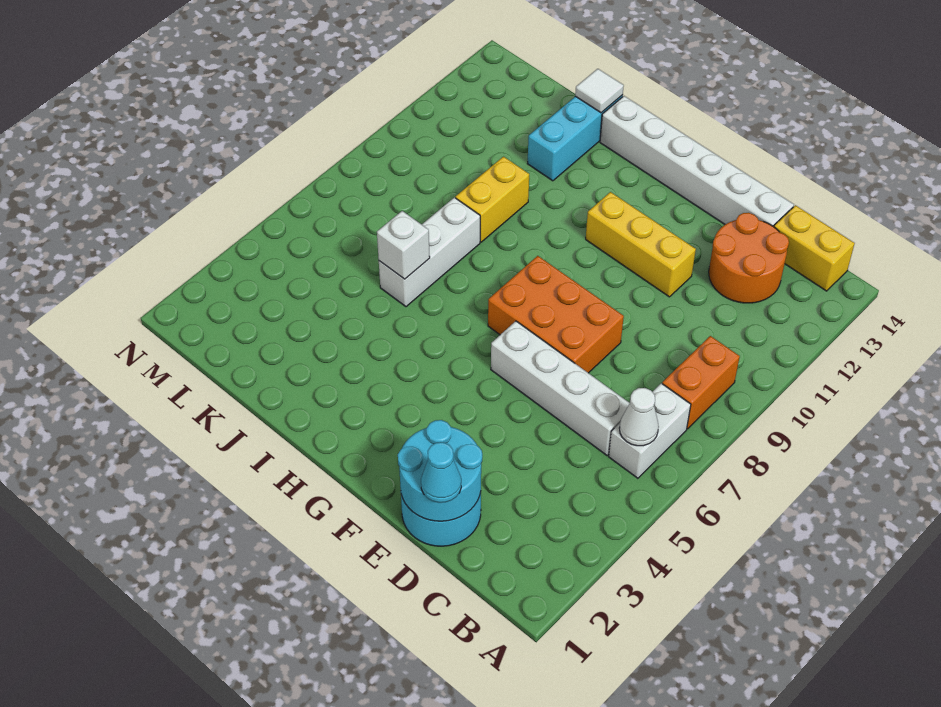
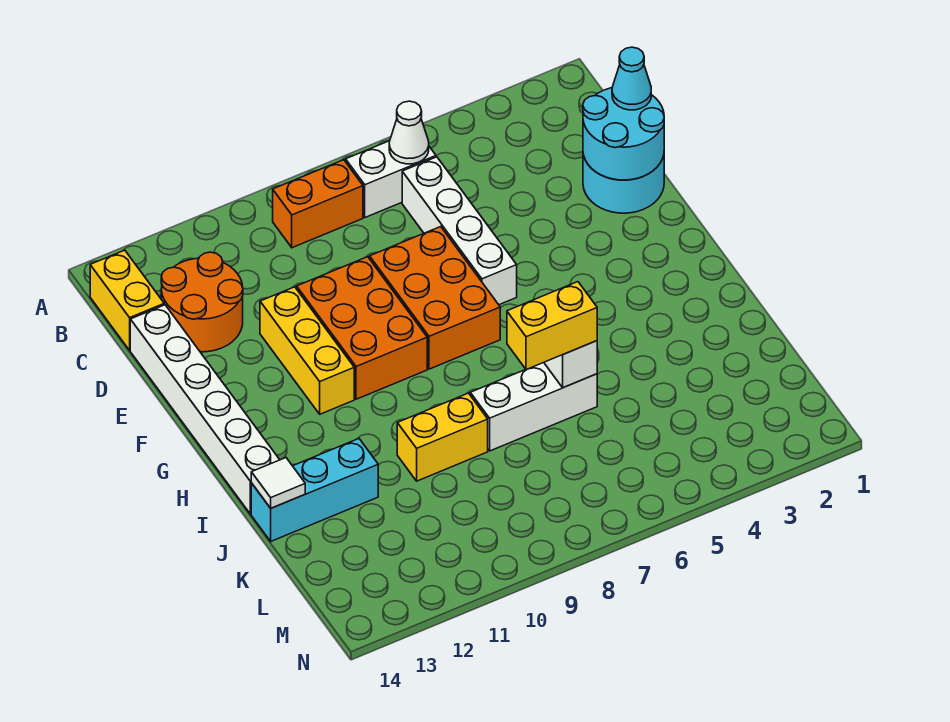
none -> orange brick E9:G10 level 1
none -> yellow brick J6:J7 level 3

